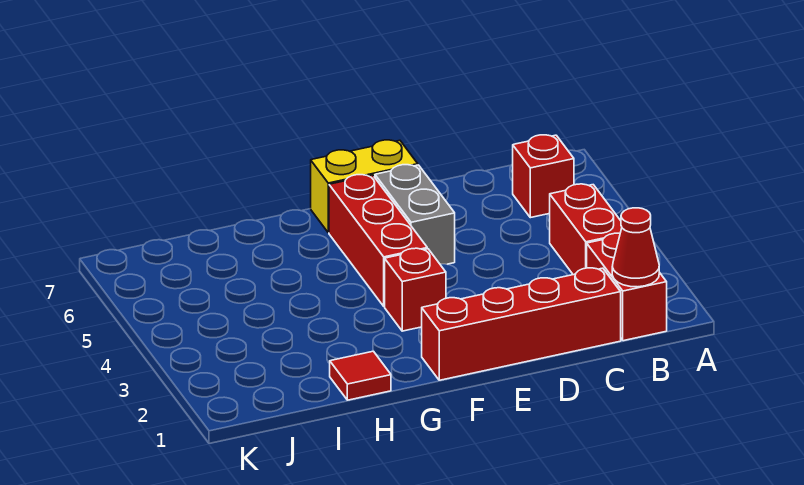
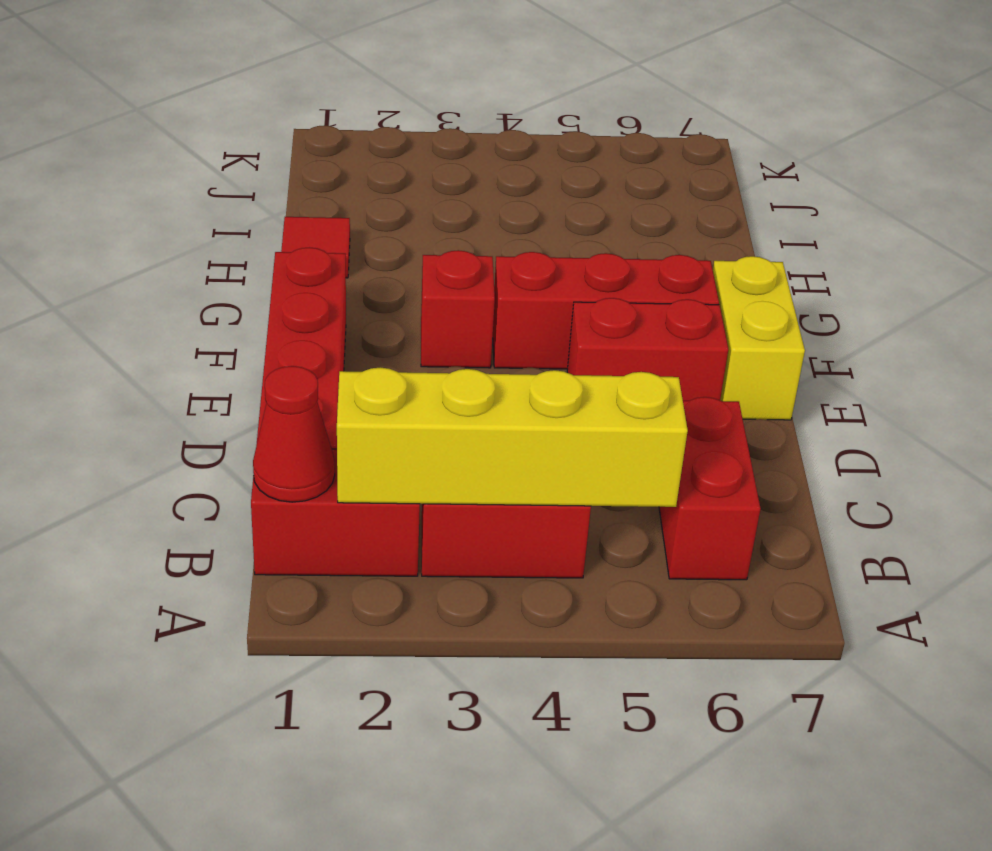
none -> yellow brick B2:B5 level 2
red brick B6 level 1 -> red brick B6:C6 level 1
grey brick E5:E6 level 1 -> red brick E5:E6 level 1

